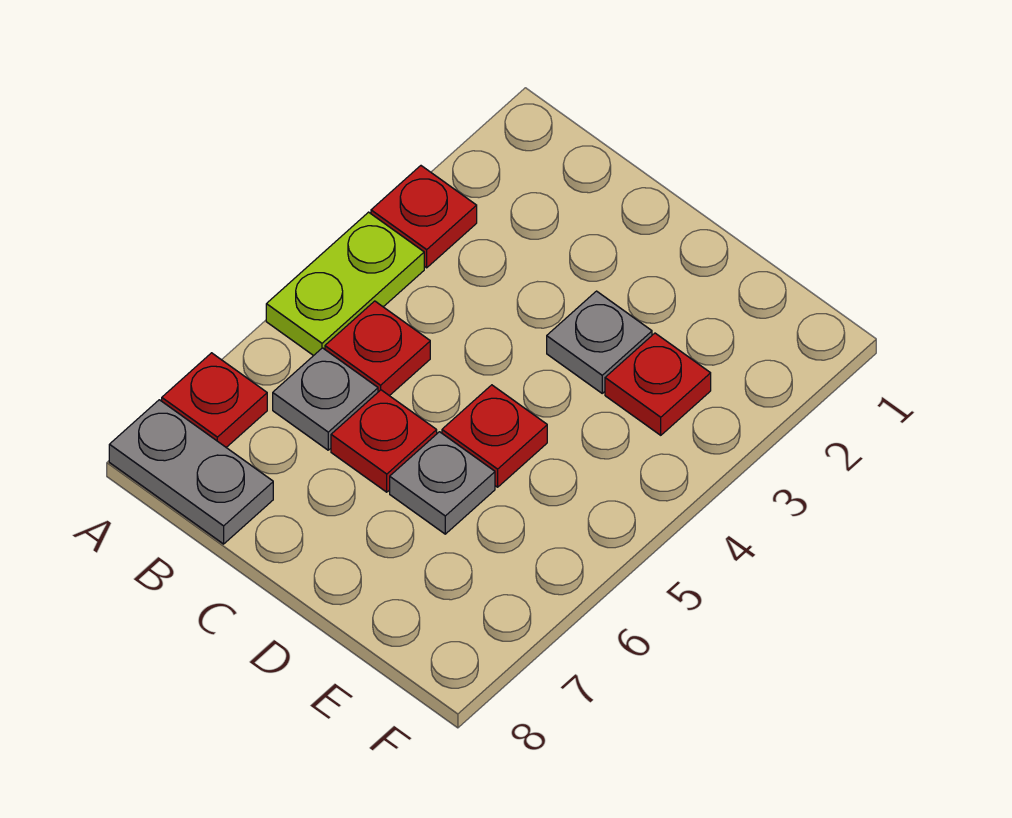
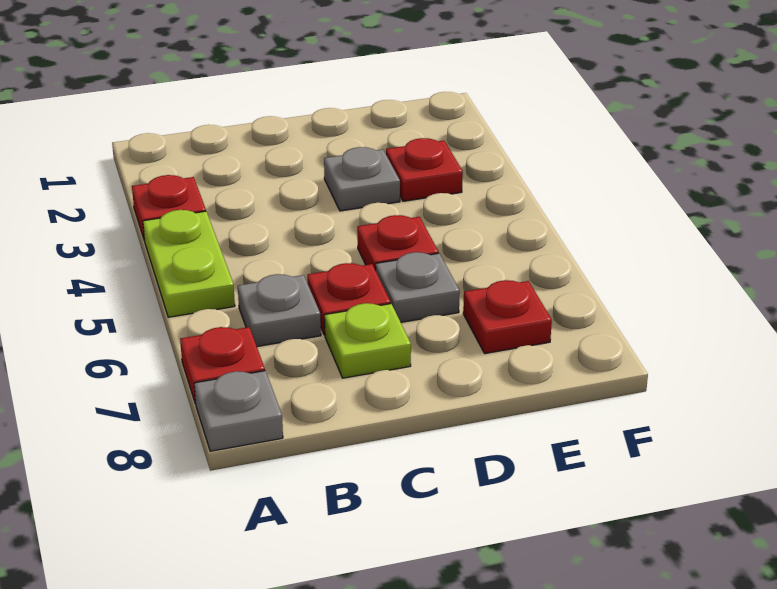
grey plate A8:B8 level 1 -> grey plate A8 level 1
red plate B5 level 1 -> red plate E7 level 1
none -> lime plate C7 level 1

